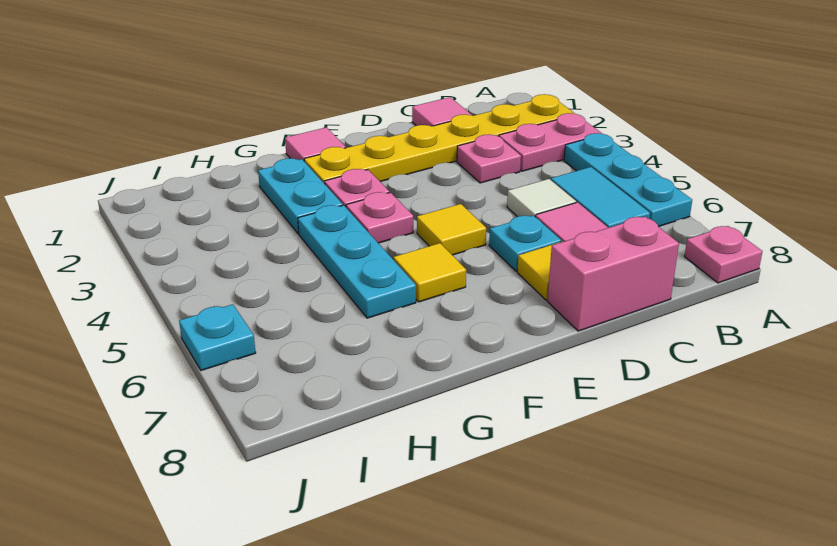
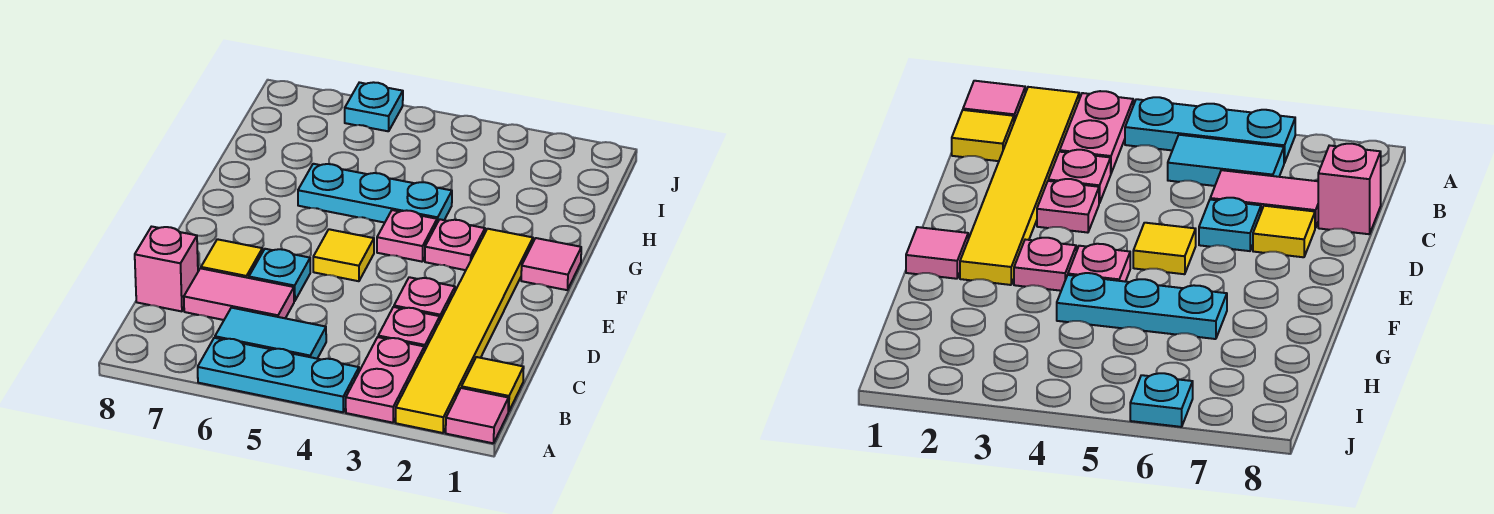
yellow plate A2:F2 level 1 -> yellow tile A2:F2 level 1
pink plate A8 level 1 -> pink plate D3 level 1
pink tile C1 level 1 -> pink tile A1 level 1
white tile C5 level 1 -> none
pink brick C8:D8 level 1 -> pink brick C8 level 1
yellow tile F6 level 1 -> yellow tile B1 level 1
cyan plate G2:G3 level 1 -> none

